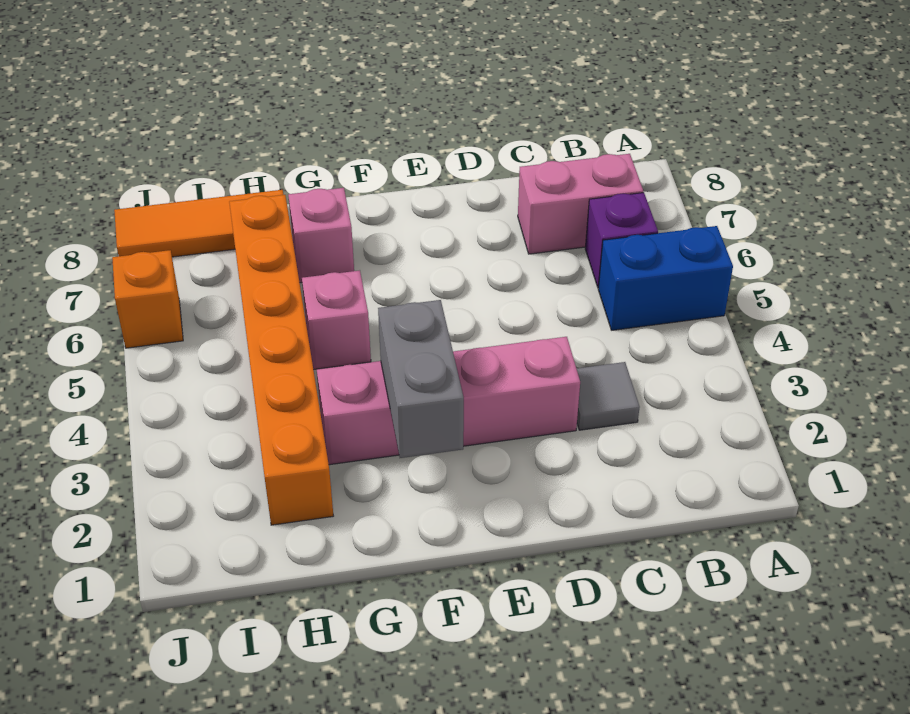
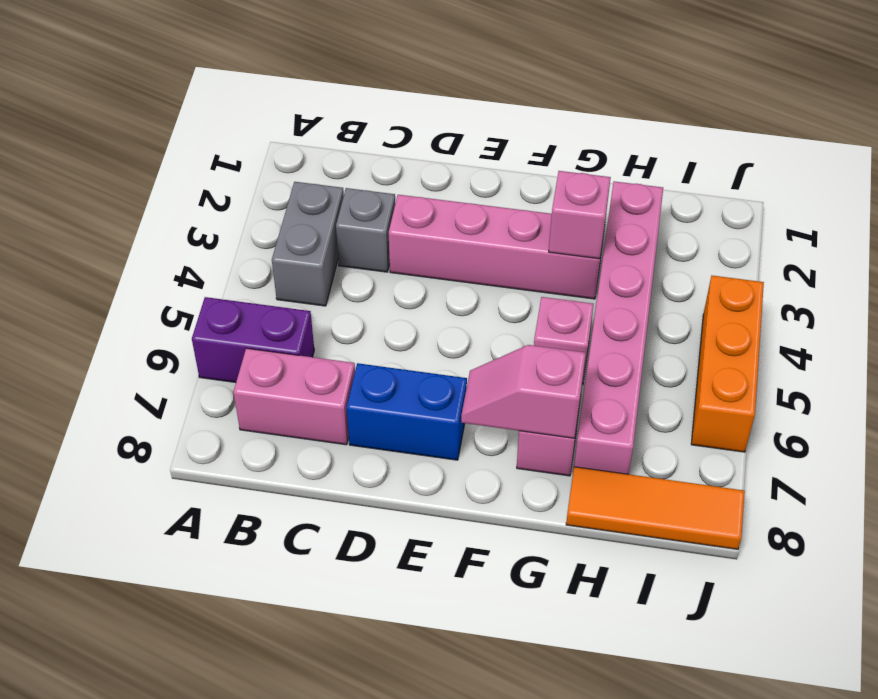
blue brick A5:B5 level 1 -> blue brick D7:E7 level 1
purple brick B6 level 1 -> purple brick A6:B6 level 1
grey tile C3 level 1 -> grey brick C3 level 1
grey brick F2:F3 level 2 -> grey brick B3:B4 level 1
none -> pink slope F7:G7 level 2 top G
none -> pink brick G3 level 2
orange brick H2:H7 level 1 -> pink brick H2:H7 level 1
orange brick J6 level 1 -> orange brick J4:J6 level 1

